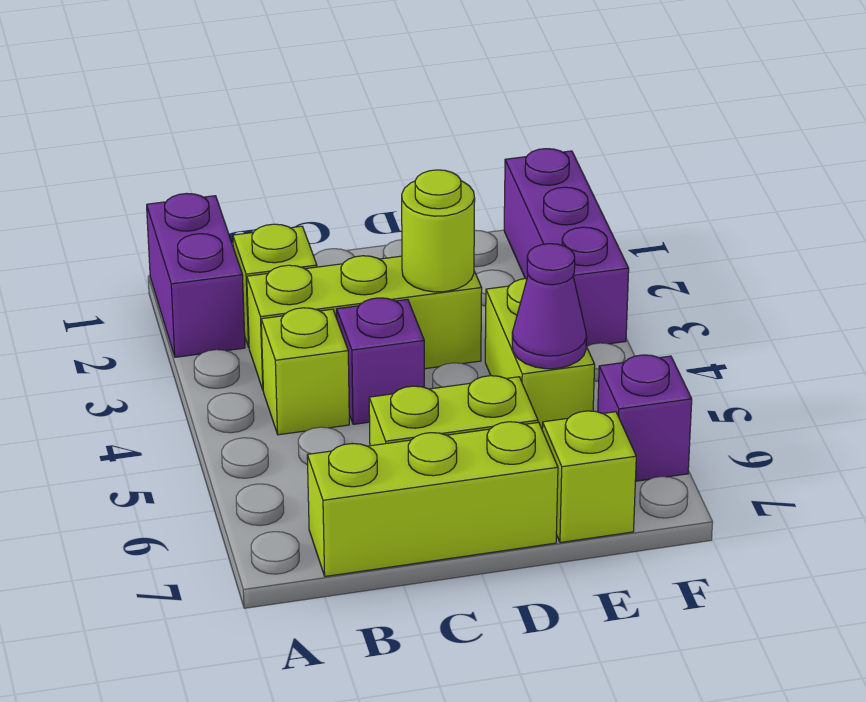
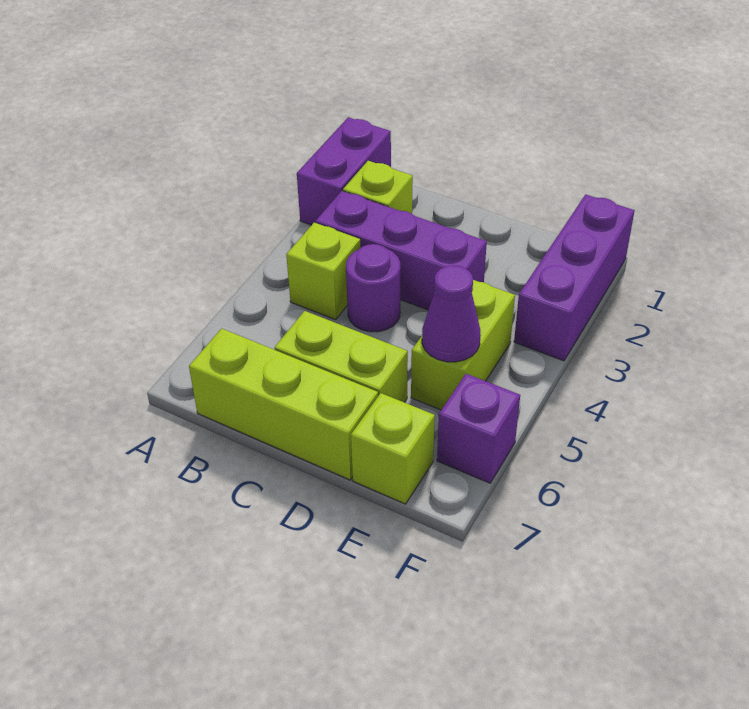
lime brick B3:D3 level 1 -> purple brick B3:D3 level 1
purple brick C4 level 1 -> purple round brick C4 level 1
lime round brick D3 level 2 -> none

